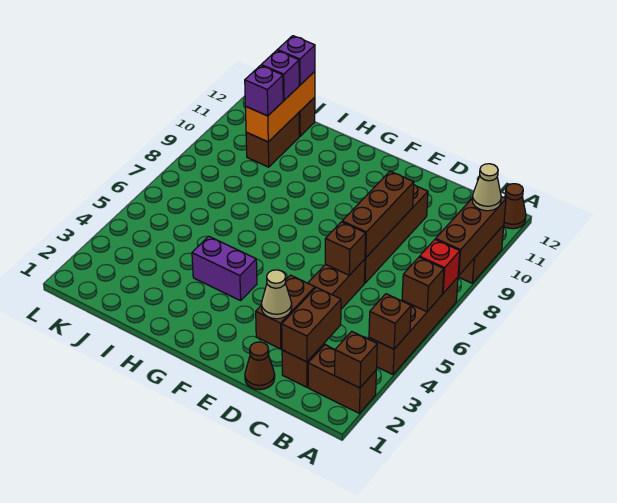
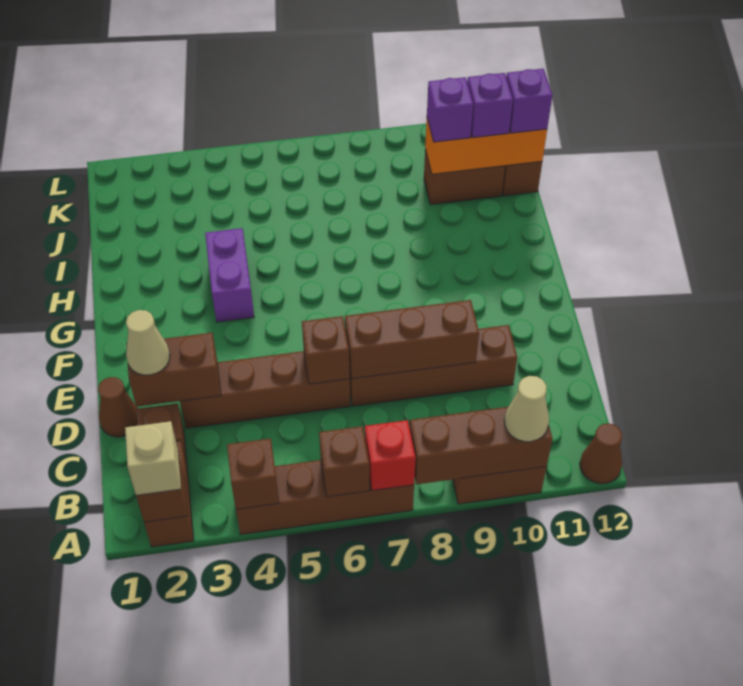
none -> tan brick A2 level 3
brown brick C2:C3 level 2 -> none

